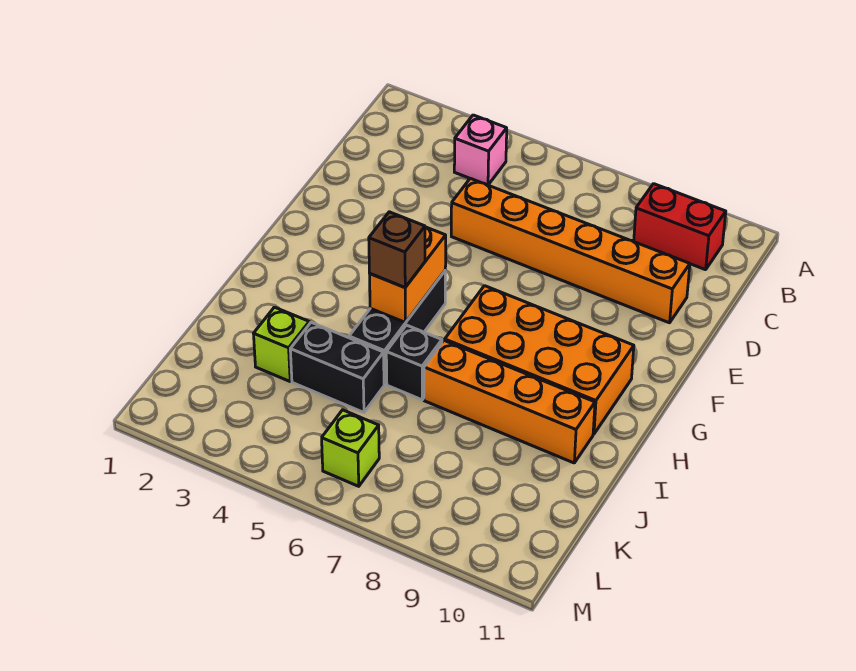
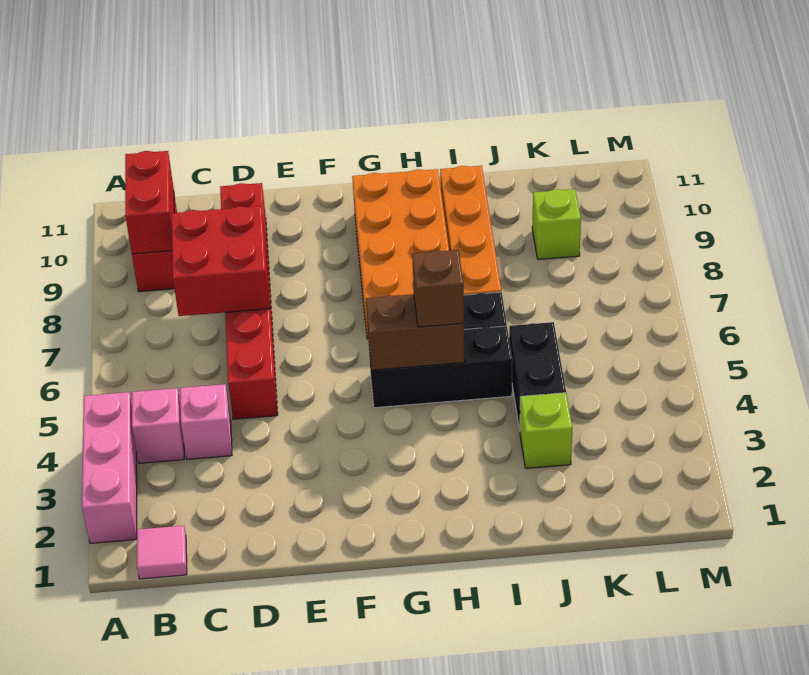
none -> pink brick A2:A4 level 1
none -> pink tile B1 level 1
none -> red brick B9:B10 level 2
none -> pink brick C4 level 1
none -> red brick C7:D8 level 2
orange brick D5:D10 level 1 -> red brick D5:D10 level 1
orange brick G5:H5 level 2 -> brown brick G5:H5 level 2
lime brick L6 level 1 -> lime brick K9 level 1

